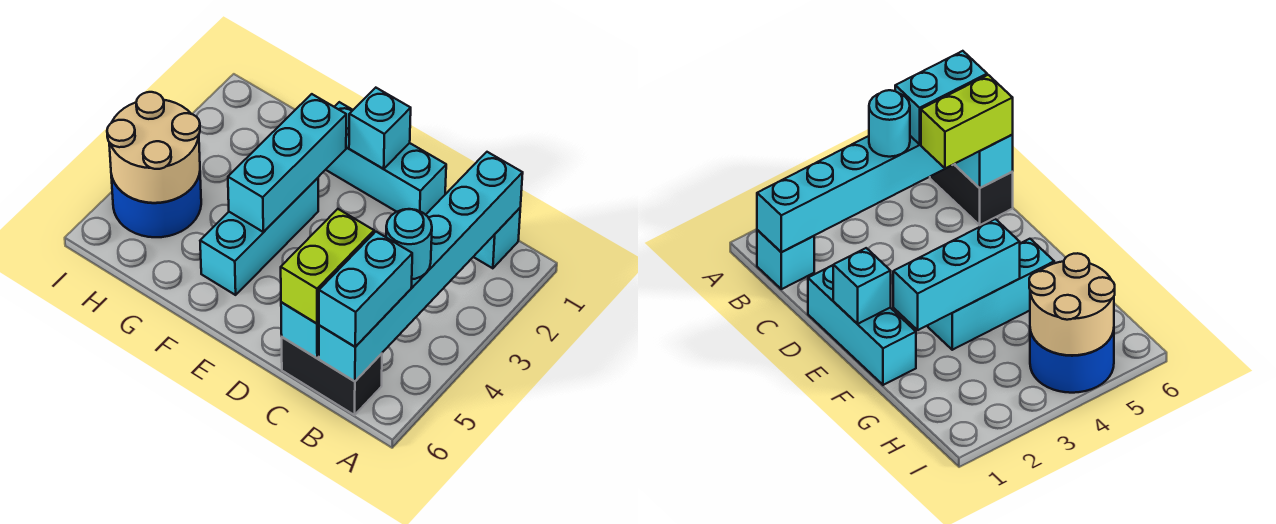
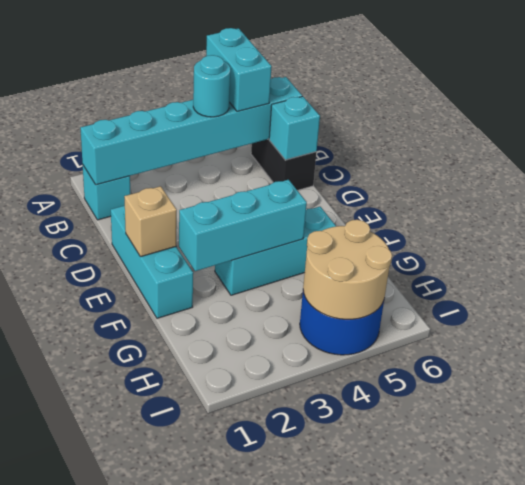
cyan brick B5:B6 level 3 -> cyan brick A5:B5 level 3
lime brick C5:C6 level 3 -> none
cyan brick E1 level 2 -> tan brick E1 level 2

